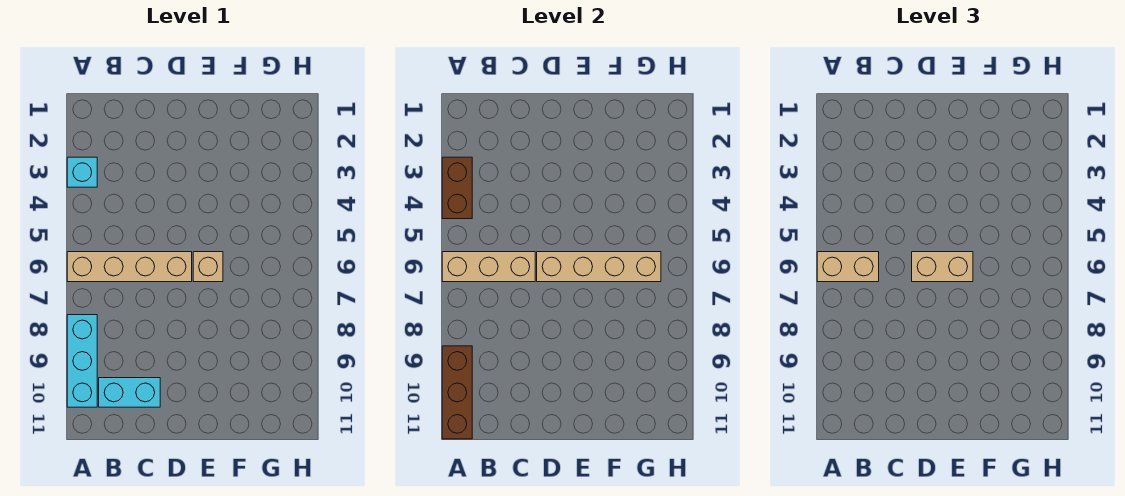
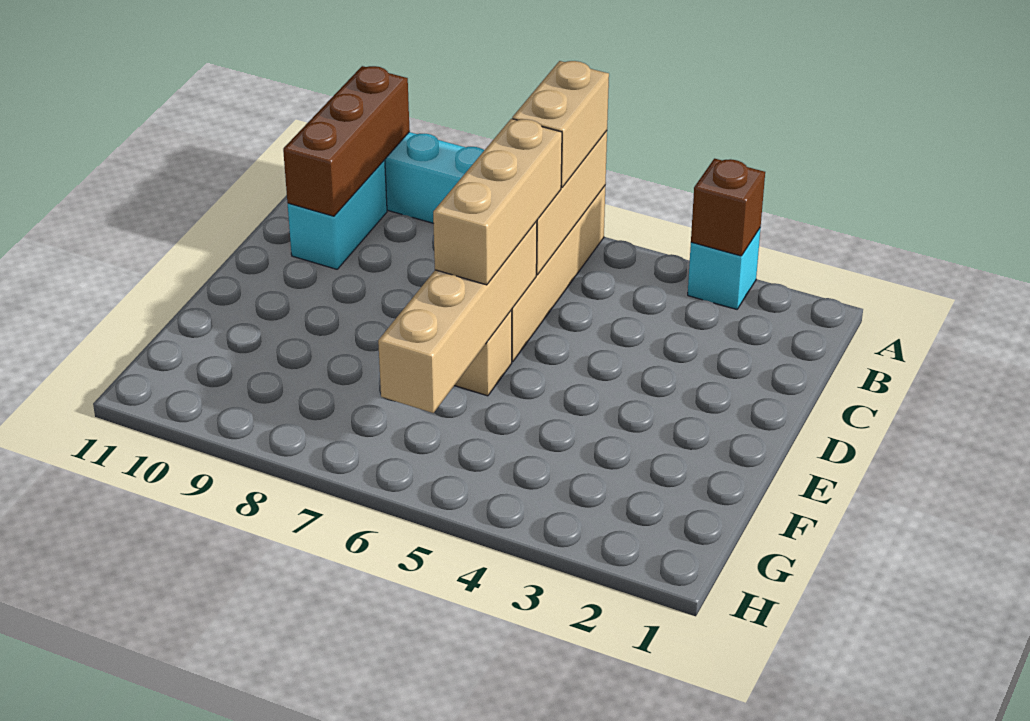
brown brick A3:A4 level 2 -> brown brick A3 level 2
brown brick A9:A11 level 2 -> brown brick A10:C10 level 2
tan brick D6:E6 level 3 -> tan brick C6:E6 level 3

